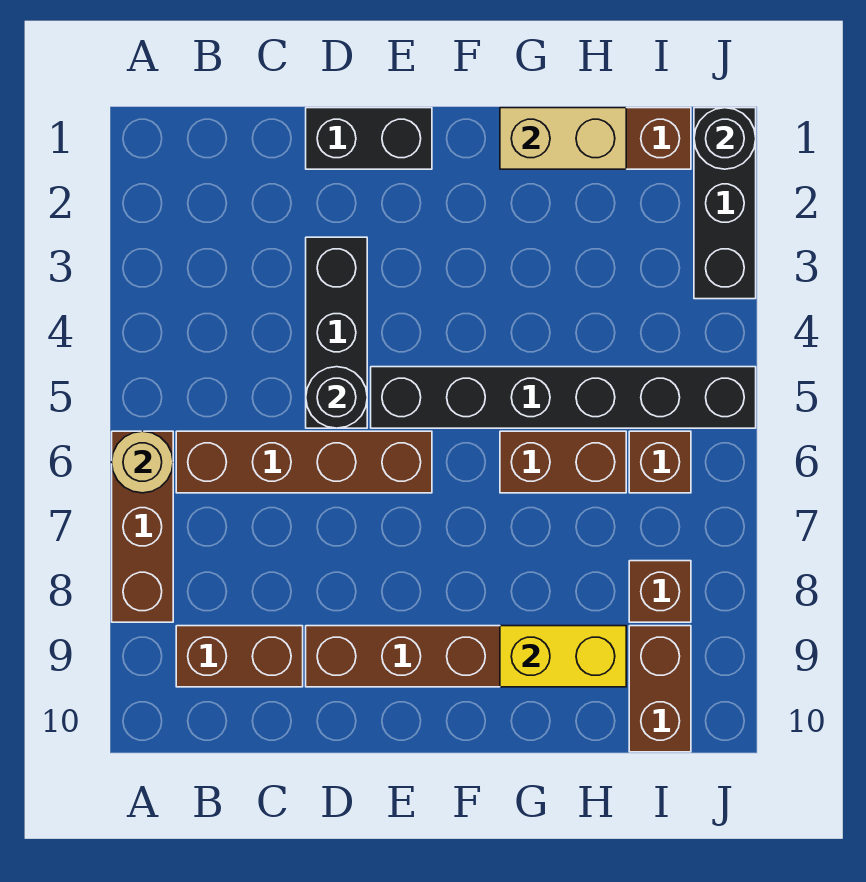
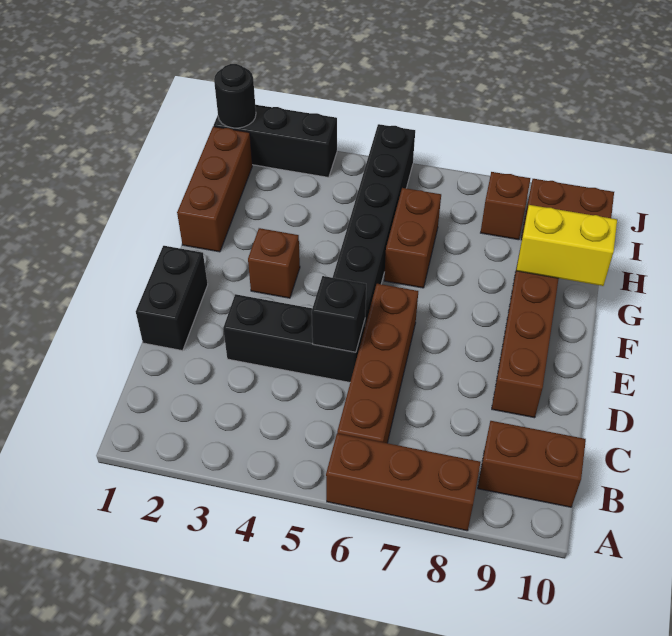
tan round brick A6 level 2 -> none
brown brick B9:C9 level 1 -> brown brick B9:B10 level 1
black round brick D5 level 2 -> black brick D5 level 2
tan brick G1:H1 level 2 -> none
yellow brick G9:H9 level 2 -> yellow brick G9:G10 level 2
brown brick I6 level 1 -> brown brick F3 level 1

